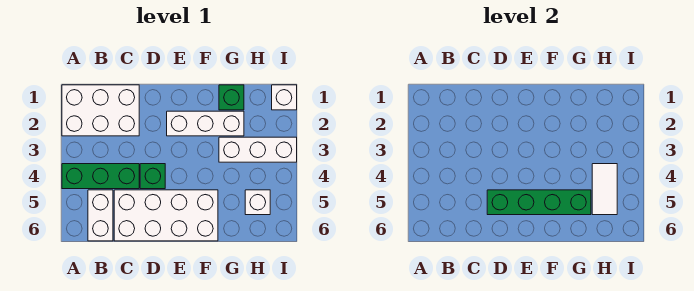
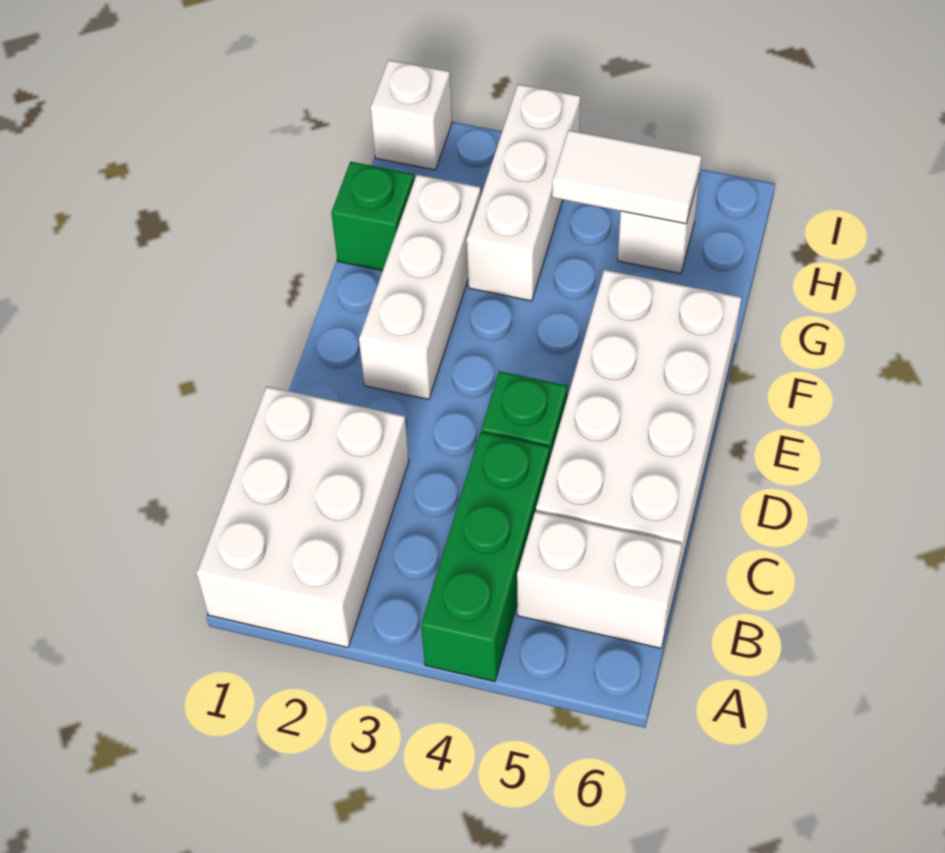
green brick D5:G5 level 2 -> none

